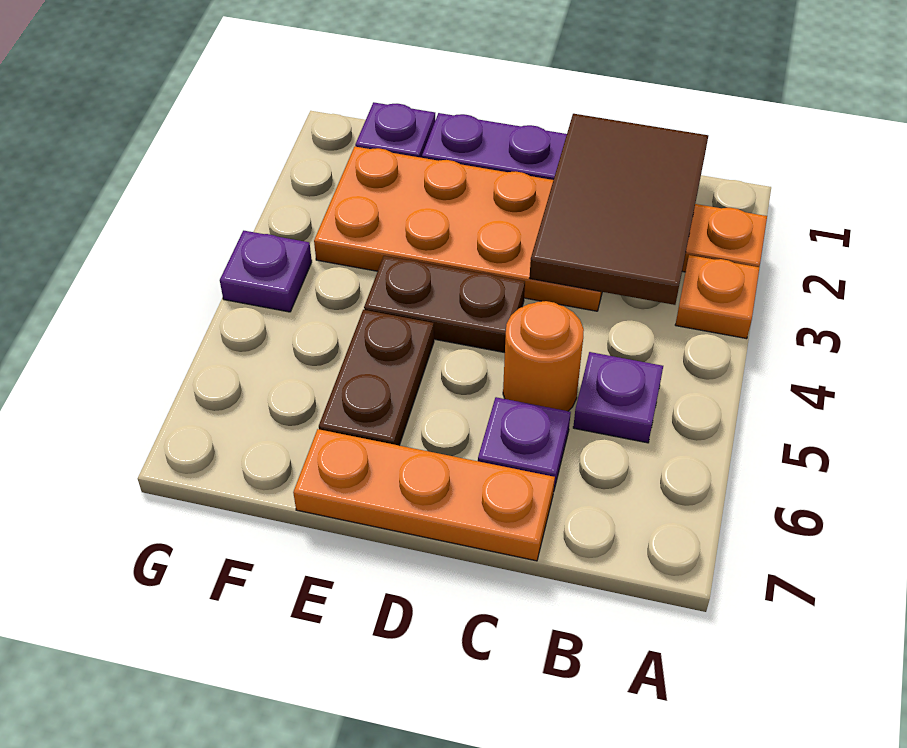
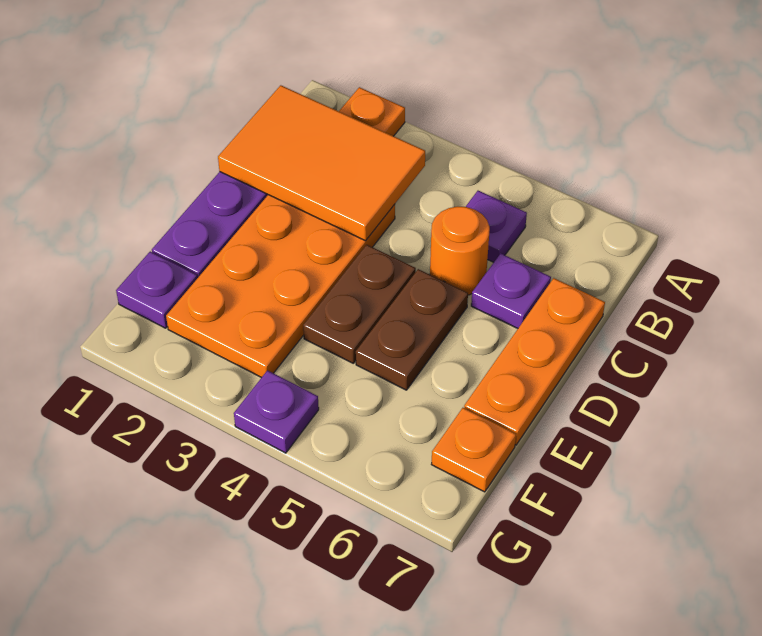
orange plate A3 level 1 -> orange plate F7 level 1
brown tile B1:C3 level 2 -> orange tile B1:C3 level 2
brown plate E5:E6 level 1 -> brown plate D5:E5 level 1

